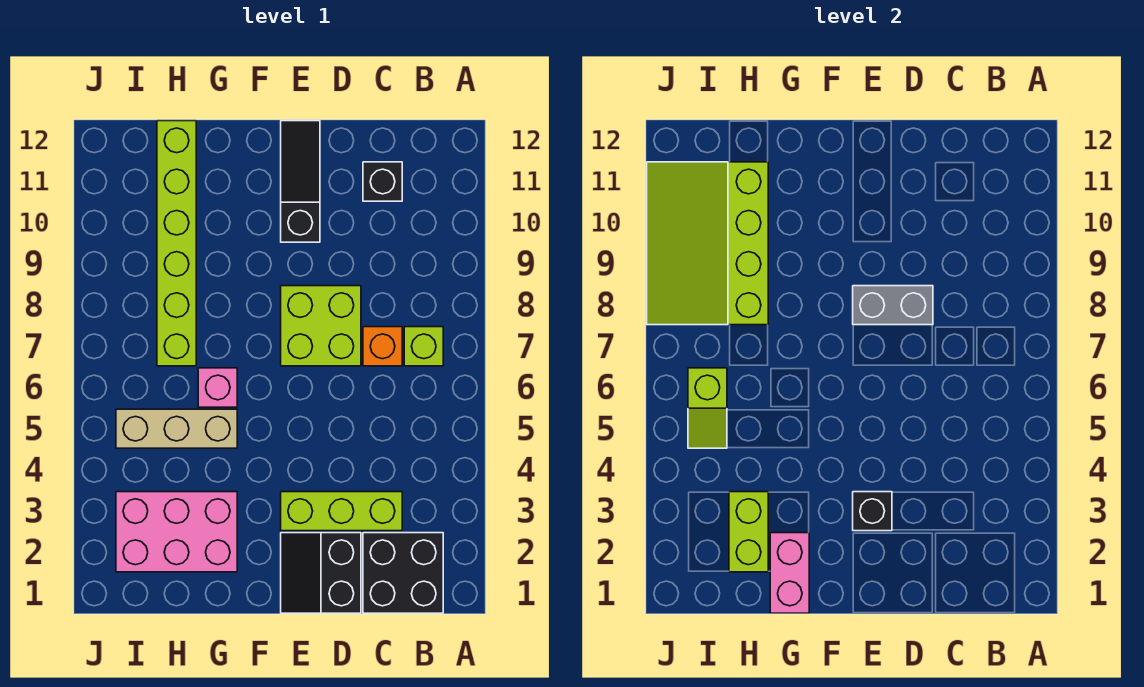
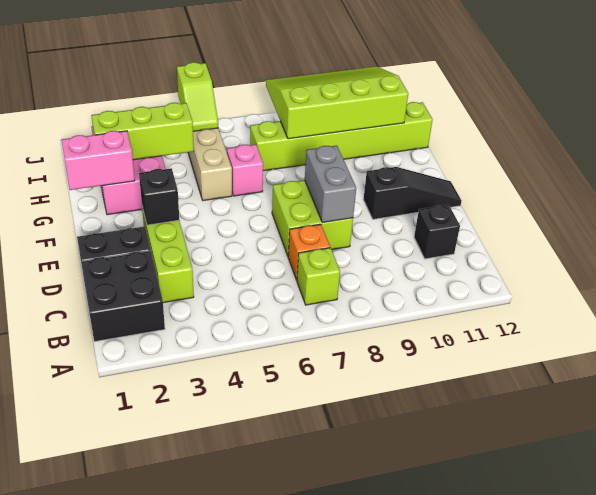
lime brick H2:H3 level 2 -> lime brick H2:H4 level 2
lime slope I5:I6 level 2 top 6 -> lime slope I5:J5 level 2 top J

